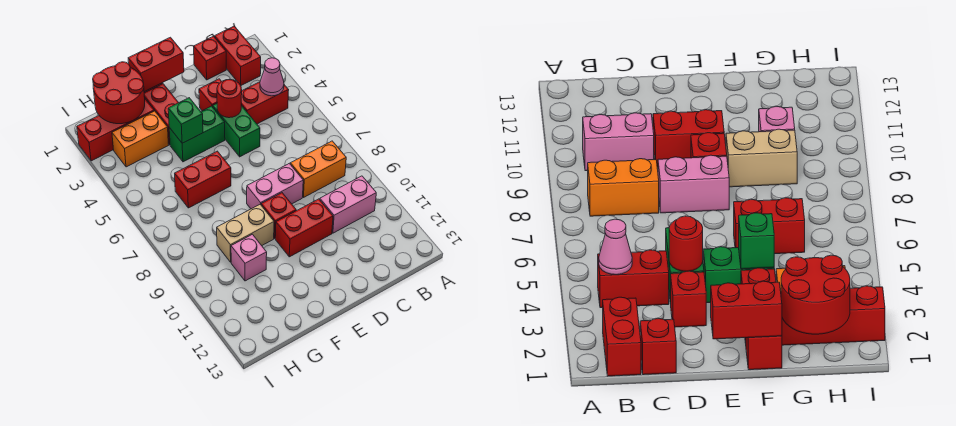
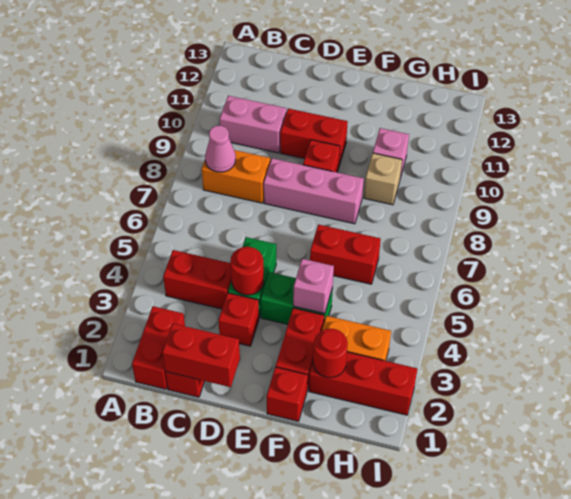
pink cone B4 level 2 -> pink cone B8 level 2
pink brick D8:E8 level 1 -> pink brick D8:F8 level 1
red brick E1:F1 level 2 -> red brick C1:D1 level 2
green brick F4 level 2 -> pink brick F4 level 2
tan brick F9:G9 level 1 -> tan brick G9 level 1
red round brick G1:H2 level 2 -> red round brick G2 level 2

